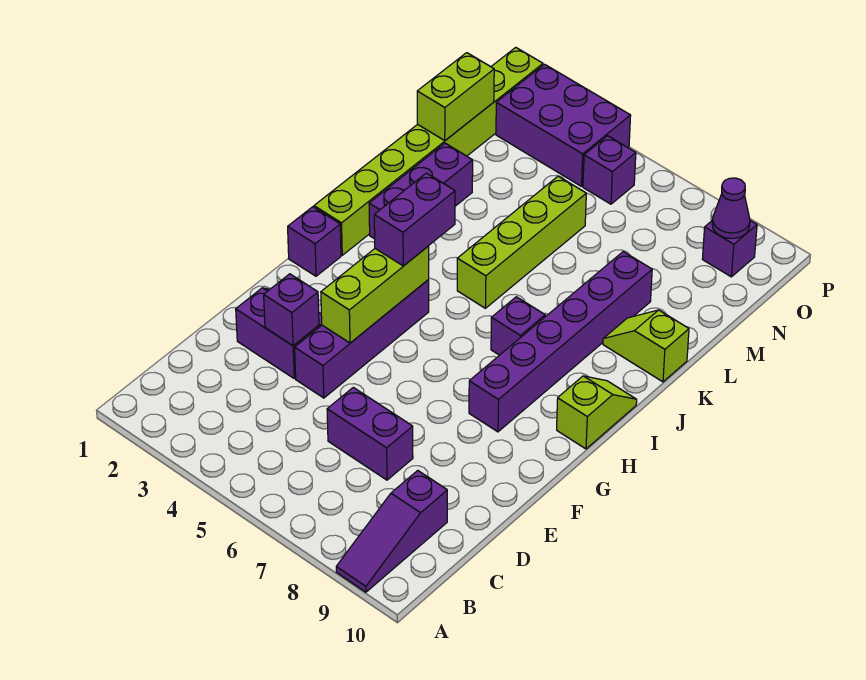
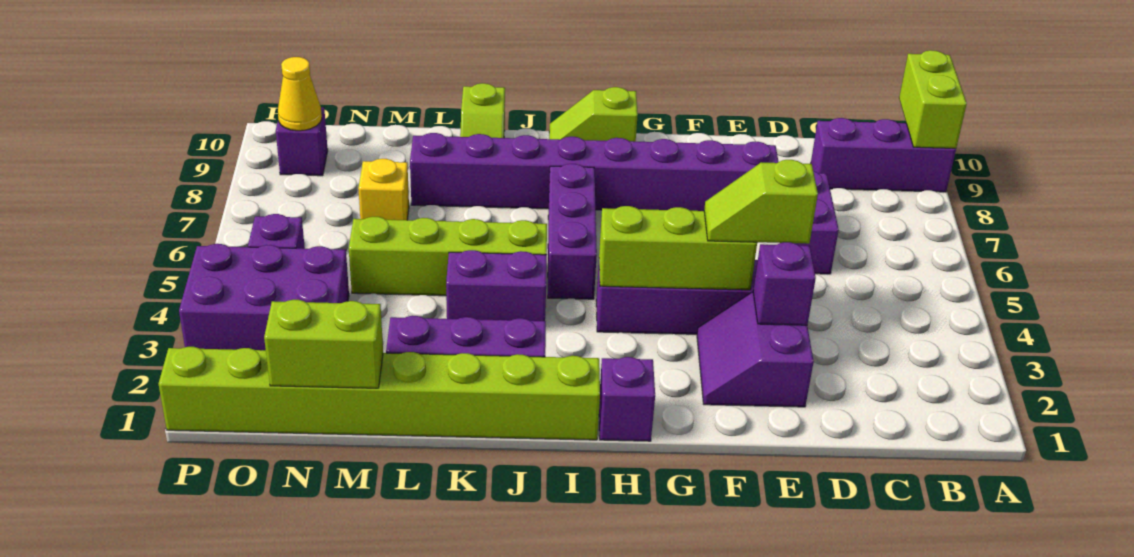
purple slope A9:C9 level 1 top C -> purple brick A9:C9 level 1
none -> lime brick A9:A10 level 2
none -> lime slope E4:F4 level 3 top E
purple brick G8:L8 level 1 -> purple brick E8:L8 level 1
purple brick H4:I4 level 3 -> purple brick J4:K4 level 1
purple brick I7 level 1 -> purple brick I5:I7 level 1
none -> yellow brick M7 level 1
purple brick O2:P4 level 1 -> purple brick N3:P4 level 1
purple cone O9 level 2 -> yellow cone O9 level 2

